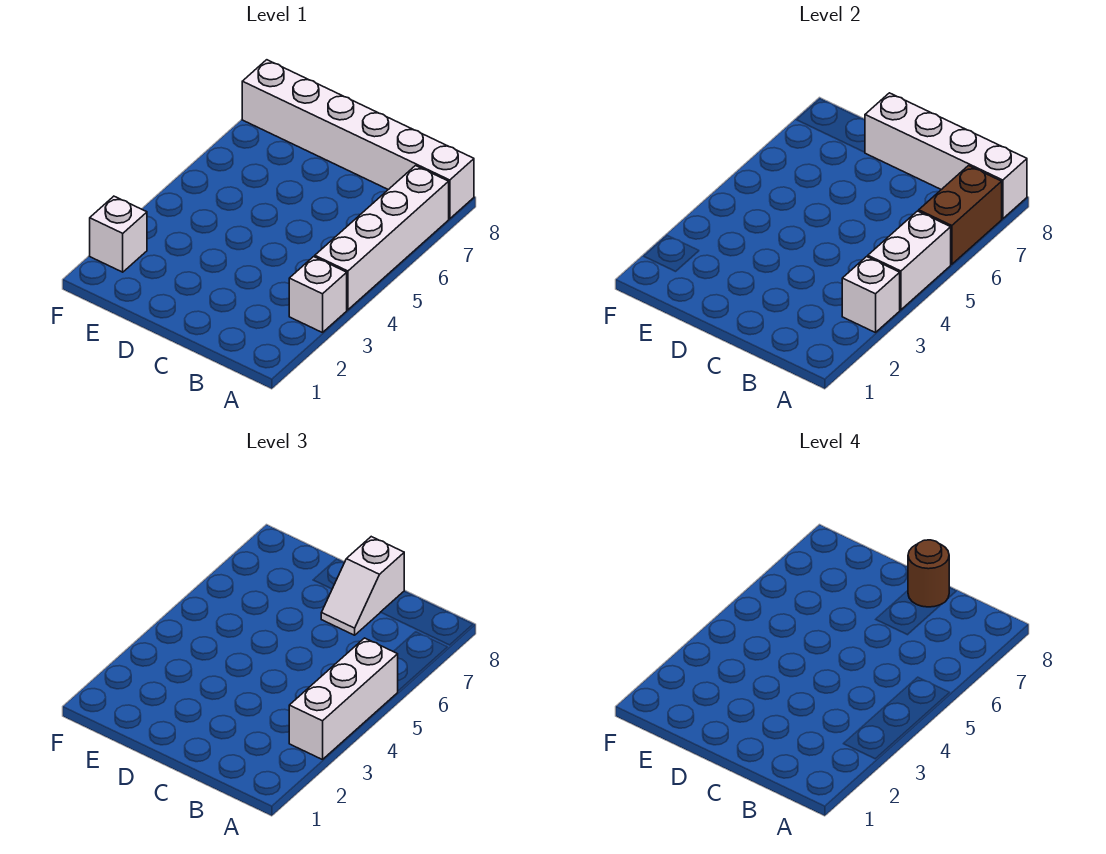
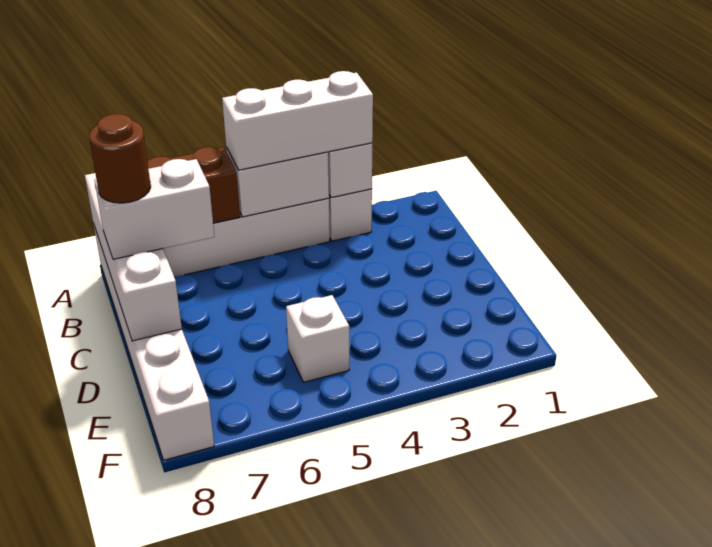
white slope C7:C8 level 3 top 8 -> white brick C7:C8 level 3
white brick F2 level 1 -> white brick E5 level 1

